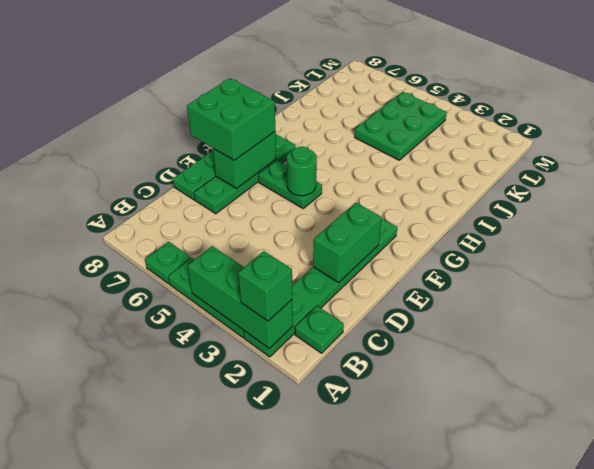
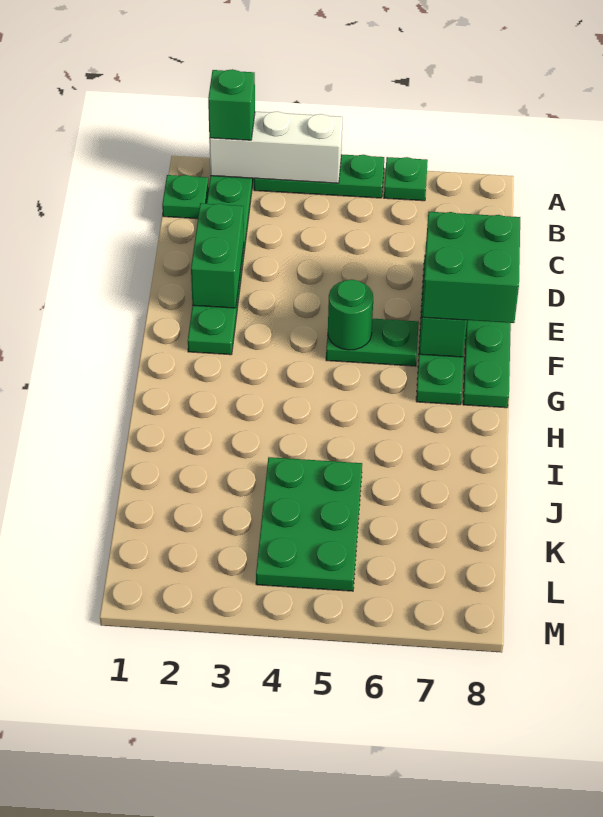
green brick A2:A4 level 2 -> white brick A2:A4 level 2

